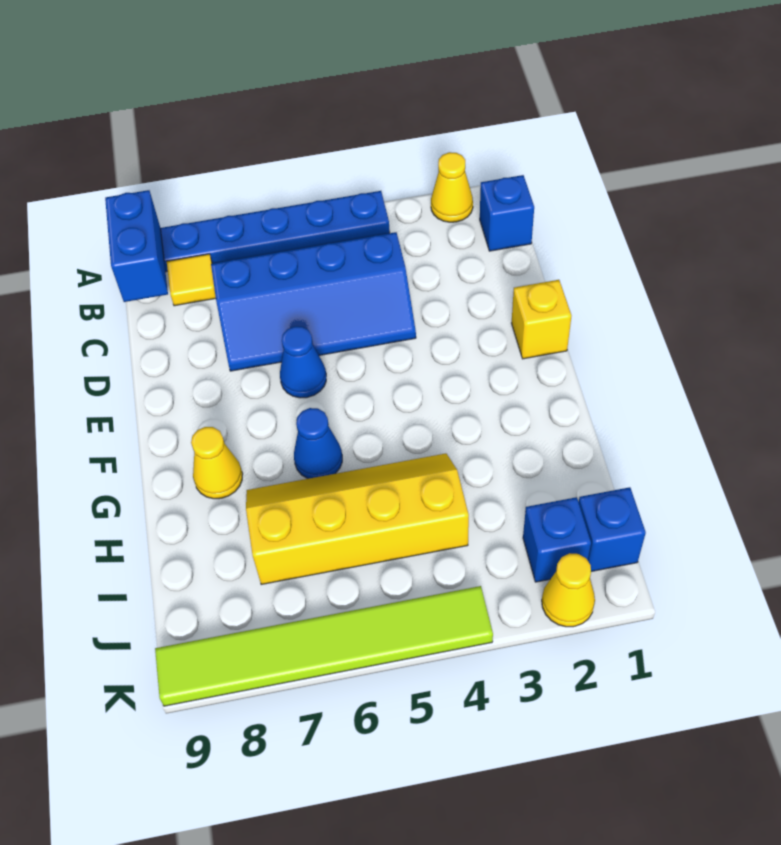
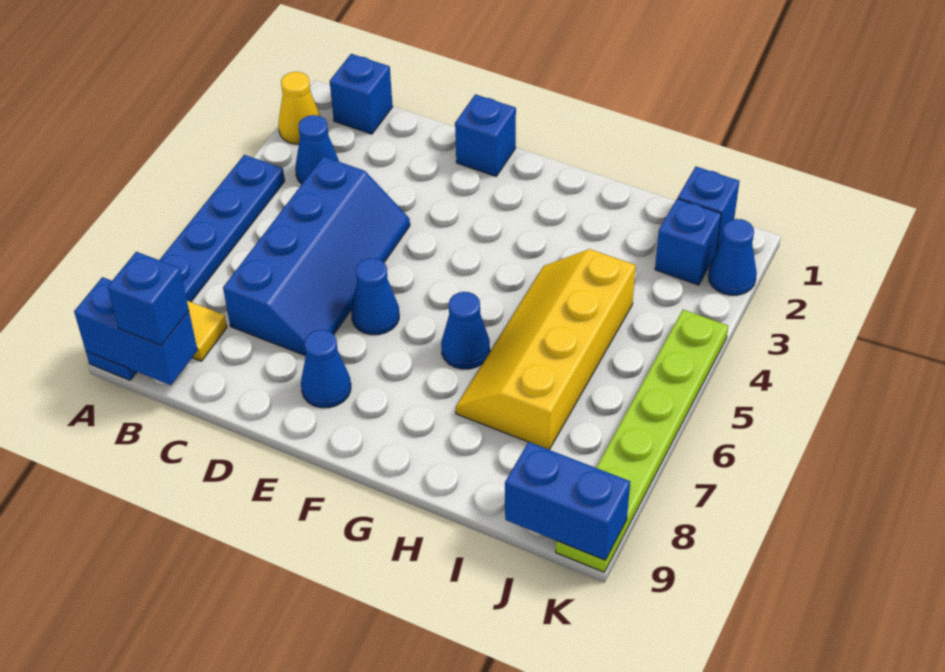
none -> blue cone B3 level 1
none -> blue brick B9 level 3
yellow brick E1 level 1 -> blue brick E1 level 1
none -> blue cone E8 level 1
yellow cone G8 level 1 -> none
none -> blue brick J9:K9 level 2
yellow cone K2 level 1 -> blue cone K2 level 1
lime tile K4:K9 level 1 -> lime plate K4:K9 level 1

